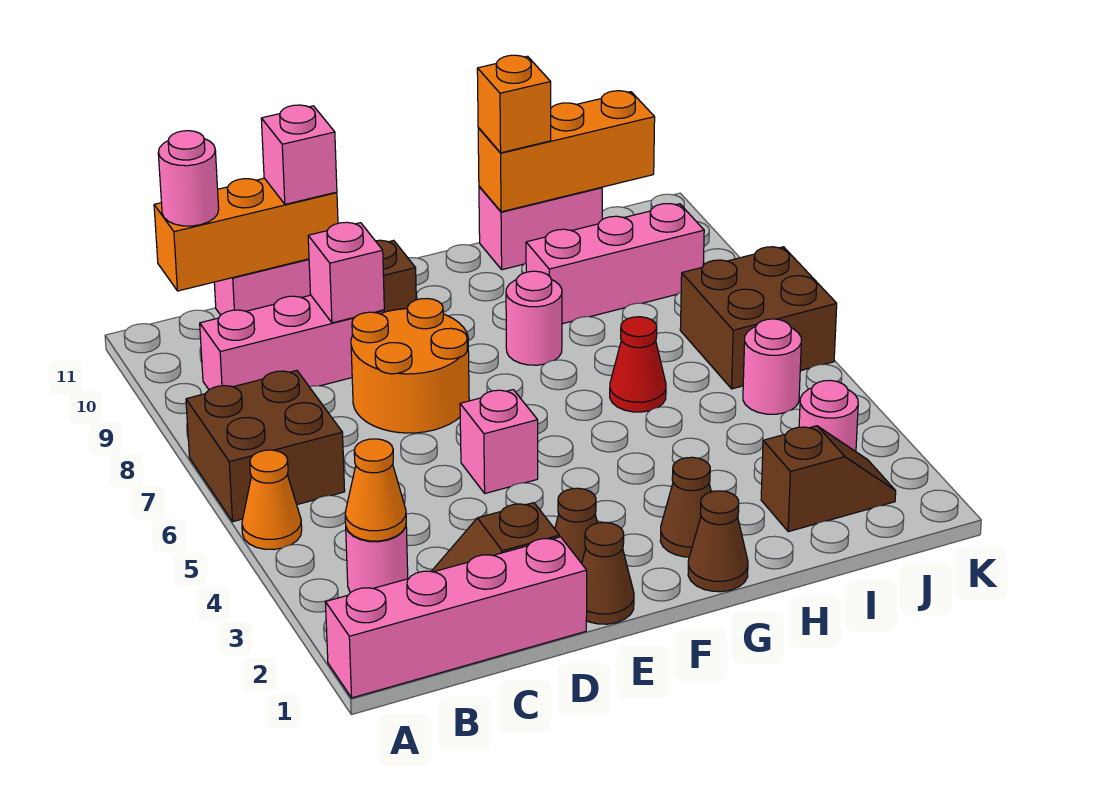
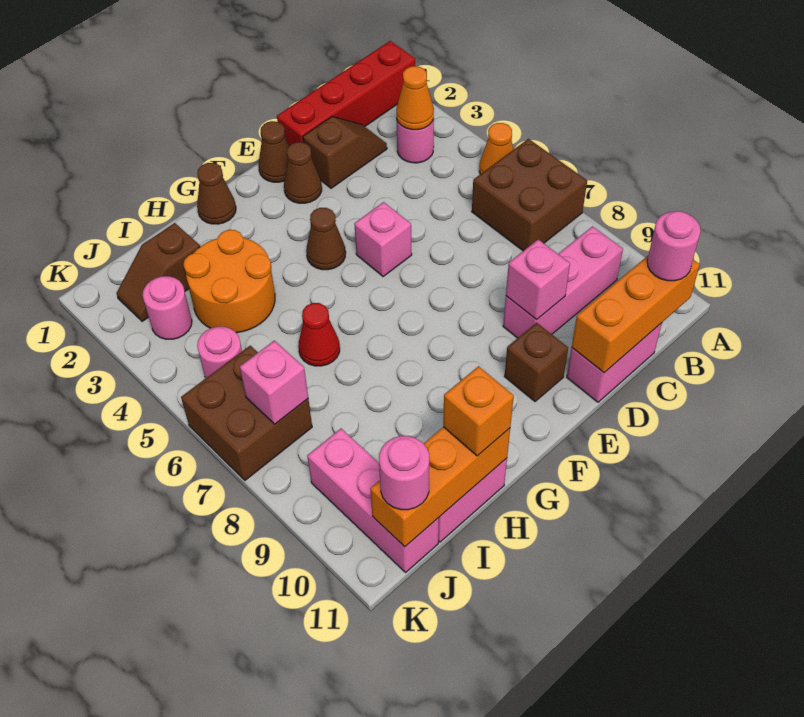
pink brick A1:D1 level 1 -> red brick A1:D1 level 1
orange round brick D7:E8 level 1 -> orange round brick H3:I4 level 1
pink brick D11 level 3 -> pink brick J7 level 2
brown cone G2 level 1 -> brown cone F4 level 1
pink round brick G8 level 1 -> pink round brick J11 level 3
pink brick H9:J9 level 1 -> pink brick J9:J11 level 1

